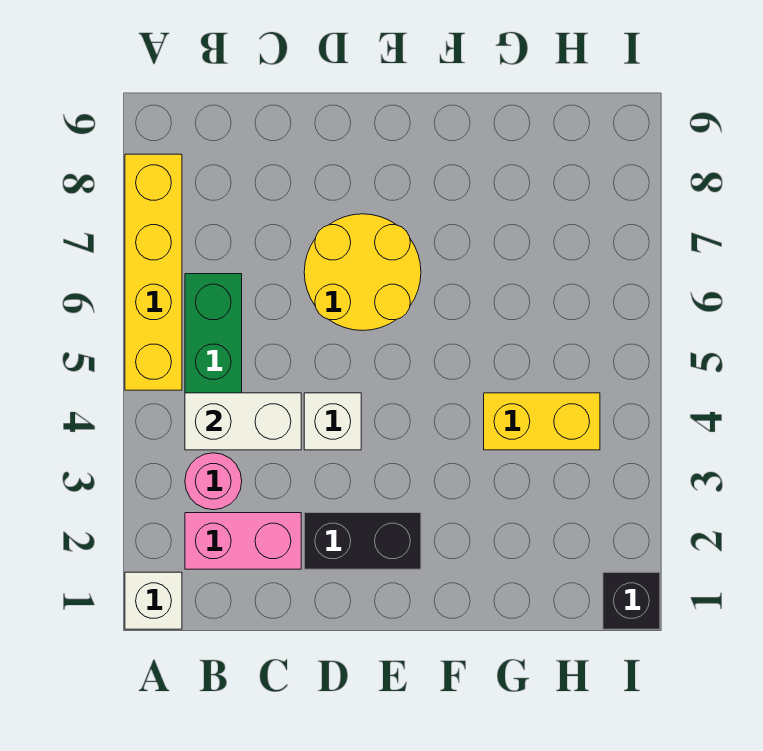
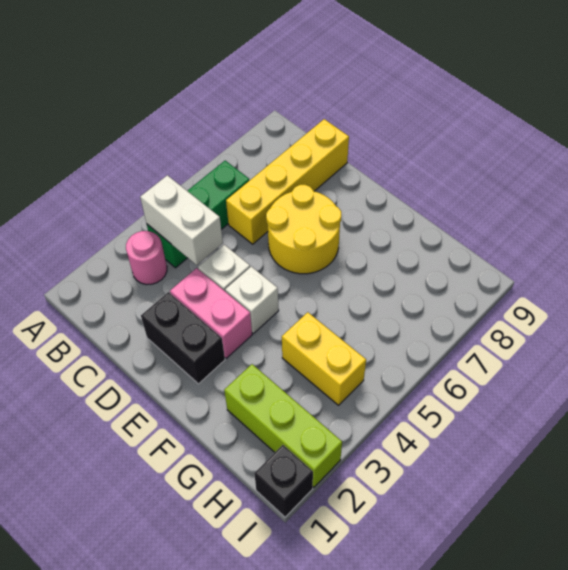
white brick A1 level 1 -> white brick E4 level 1
yellow brick A5:A8 level 1 -> yellow brick C6:C9 level 1
pink brick B2:C2 level 1 -> pink brick D3:E3 level 1
none -> lime brick G2:I2 level 1

